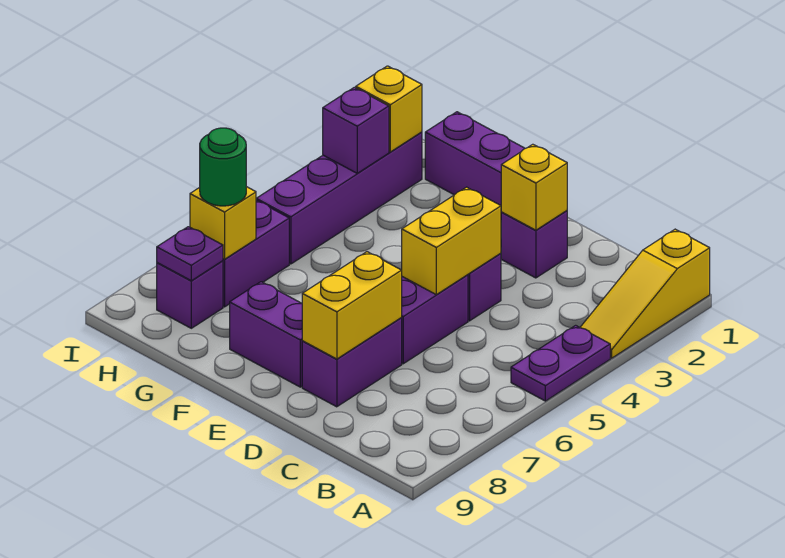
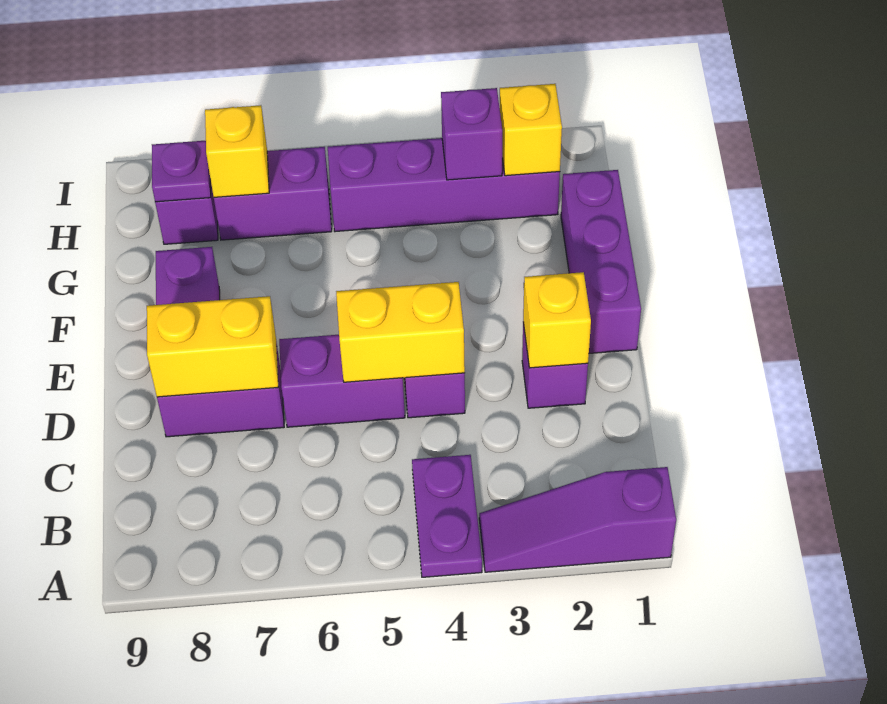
yellow slope A1:A3 level 1 top 1 -> purple slope A1:A3 level 1 top 1
purple plate A4:A5 level 1 -> purple plate A4:B4 level 1
green round brick H7 level 3 -> none

